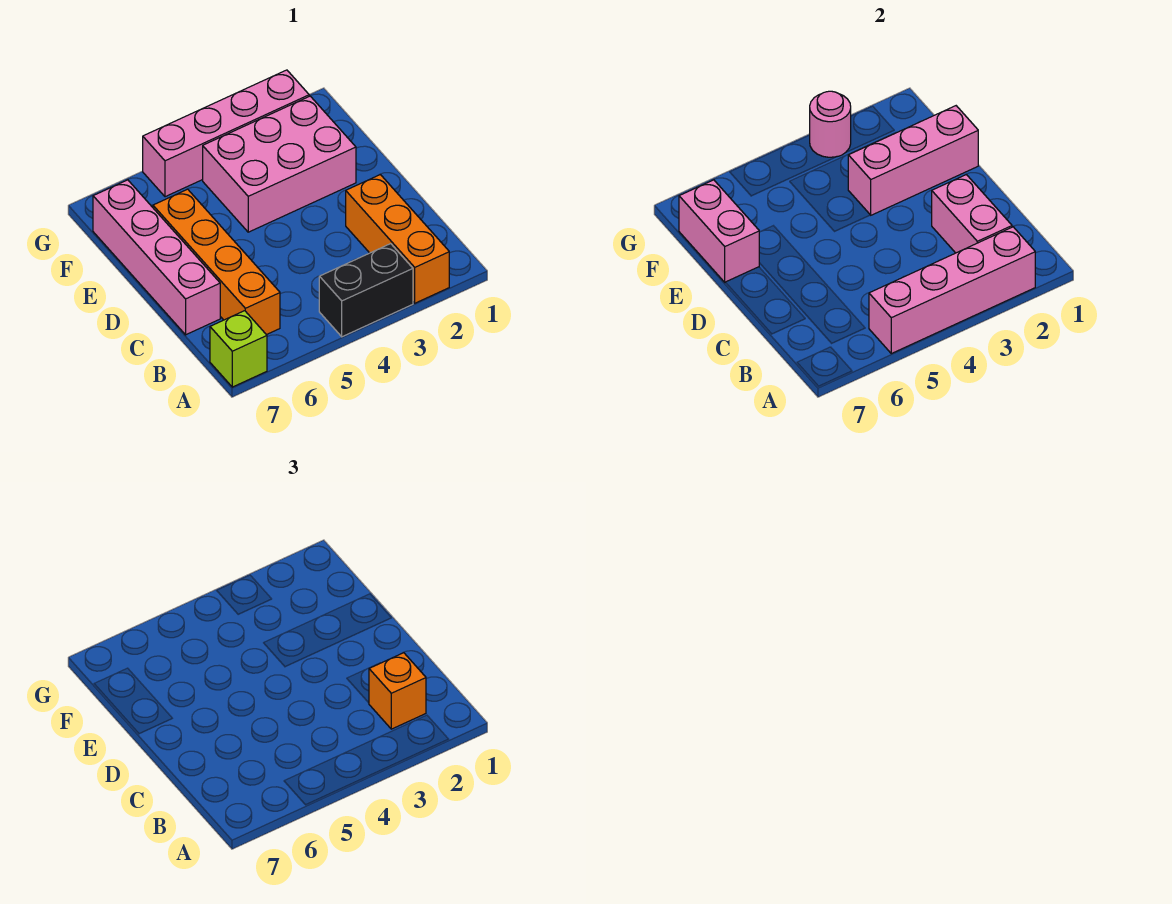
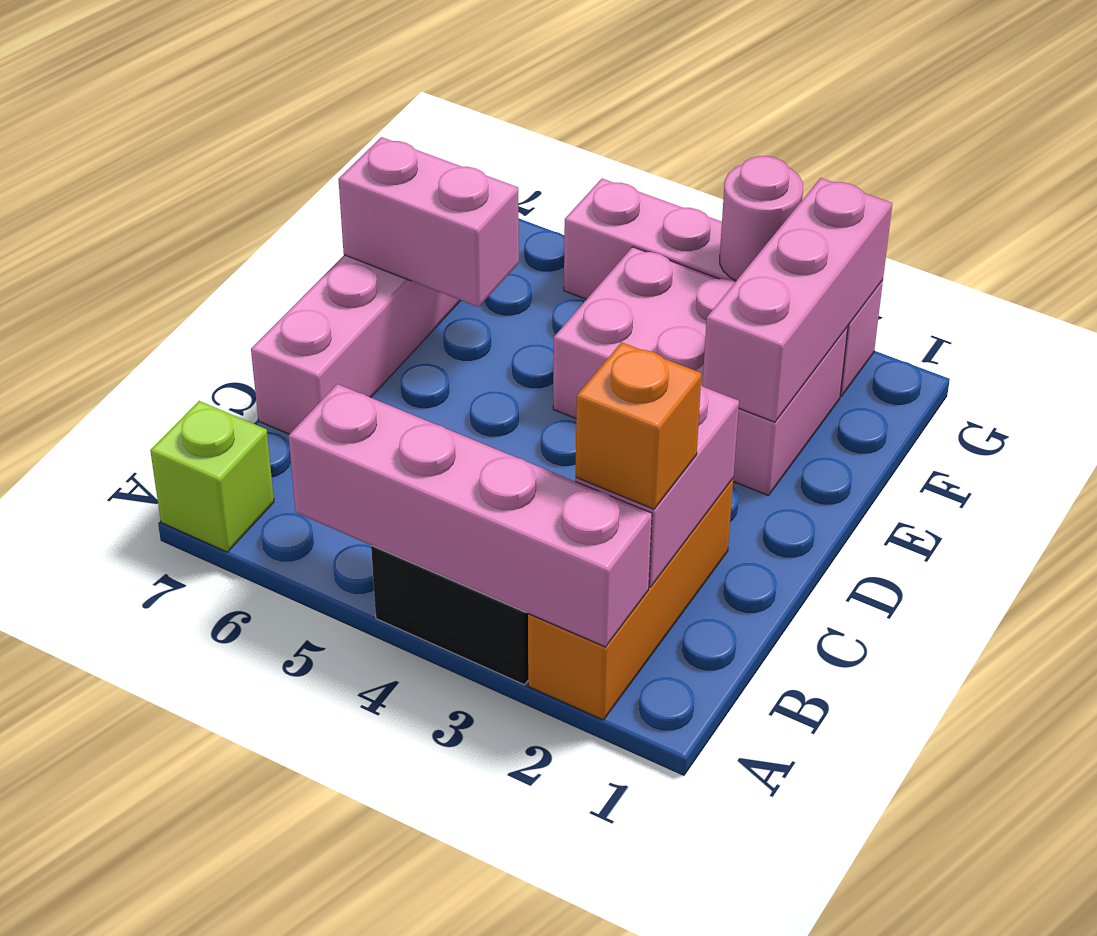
orange brick B6:E6 level 1 -> none
pink brick E1:E3 level 2 -> pink brick E2:G2 level 2
pink brick E7:F7 level 2 -> pink brick E6:E7 level 2

